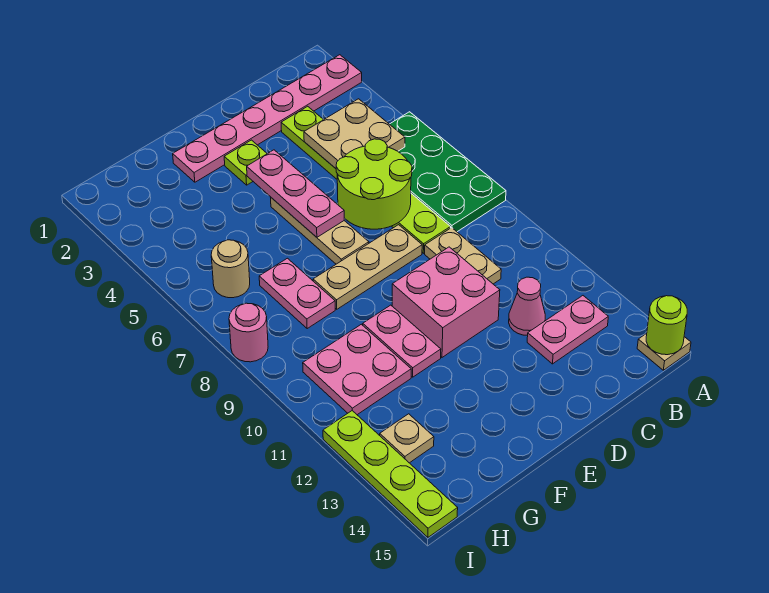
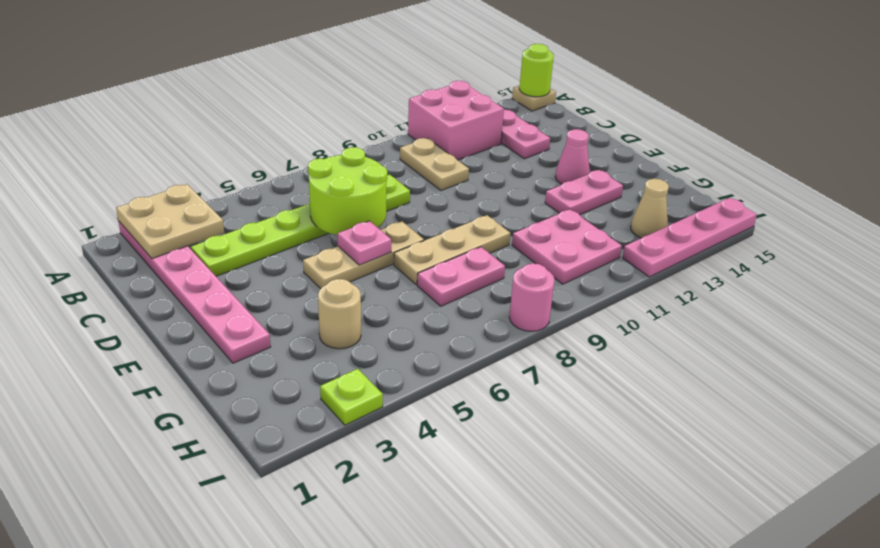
green plate A5:B8 level 1 -> none
tan plate B4:C5 level 2 -> tan plate A2:B3 level 2
tan plate C9:C10 level 1 -> tan plate B10:C10 level 1
pink cone C12 level 1 -> pink cone E13 level 1
tan plate D8:F8 level 1 -> tan plate F7:F9 level 1
pink brick D10:E11 level 1 -> pink brick A11:B12 level 1
lime plate E3 level 1 -> lime plate I3 level 1
pink plate E4:E6 level 2 -> pink plate E6 level 2
pink plate F10:F11 level 1 -> pink plate F12:F13 level 1
tan round brick H6 level 1 -> tan round brick G4 level 1
tan plate H13 level 1 -> tan cone H13 level 1
lime plate I12:I15 level 1 -> pink plate I12:I15 level 1

